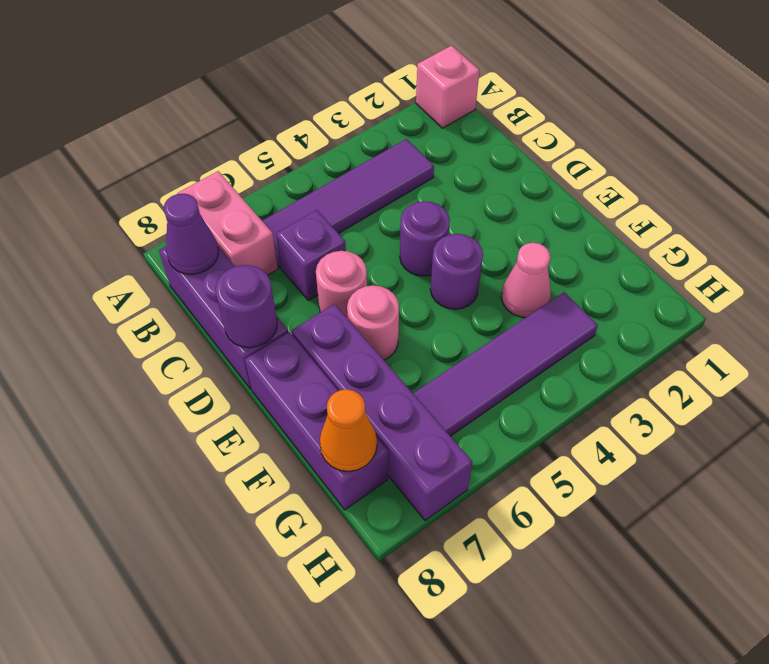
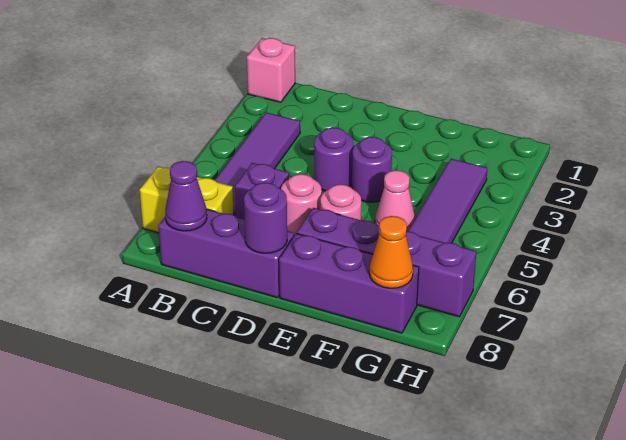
pink brick A7:B7 level 1 -> yellow brick A7:B7 level 1
pink cone F3 level 1 -> pink cone F5 level 1

